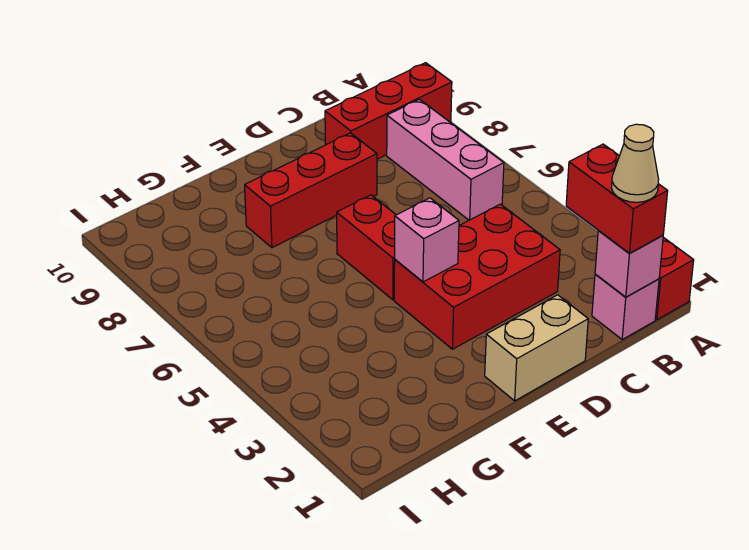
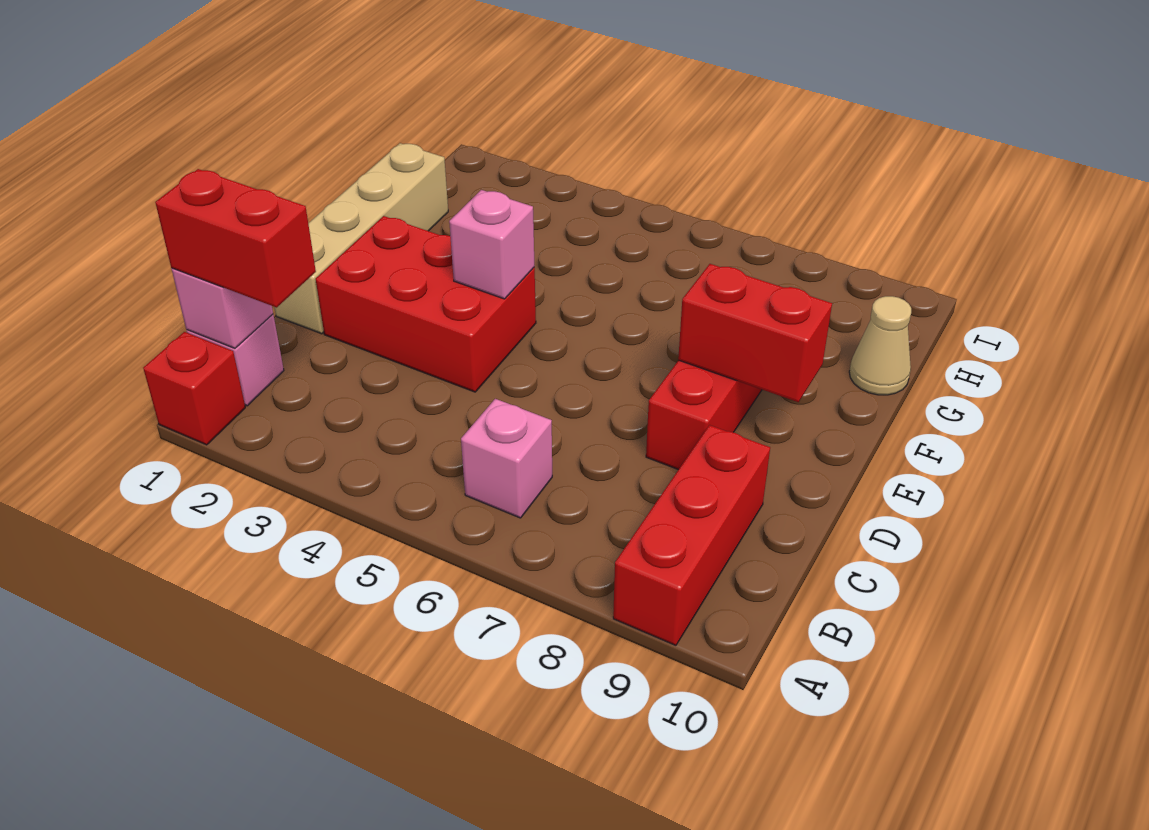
tan cone B1 level 4 -> tan cone G10 level 1
pink brick B6:B8 level 1 -> pink brick B6 level 1
red brick C3:E4 level 1 -> red brick D2:E4 level 1
tan brick D1:E1 level 1 -> tan brick D1:G1 level 1
red brick E5:E6 level 1 -> red brick E8:E9 level 2

